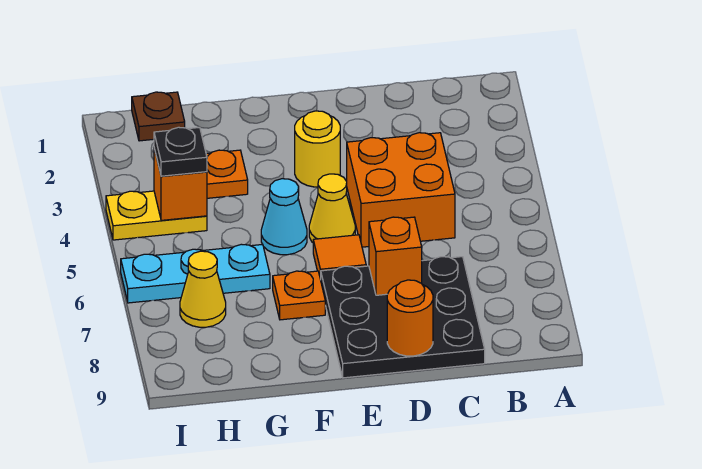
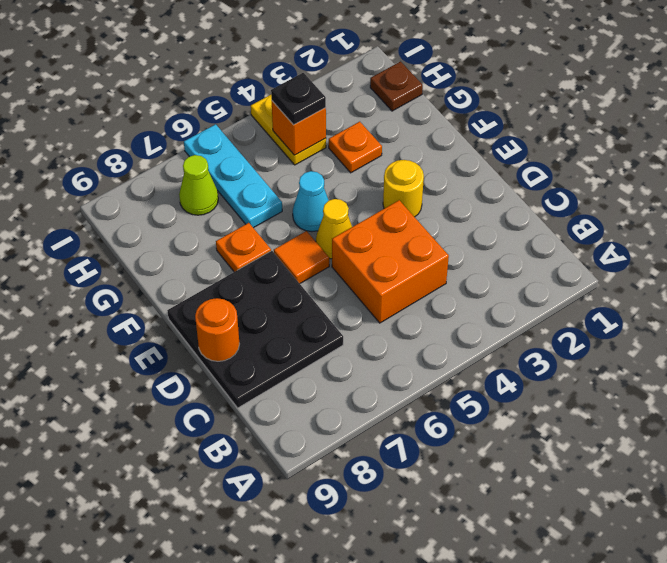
orange brick D7 level 2 -> none
yellow cone H7 level 1 -> lime cone H7 level 1

